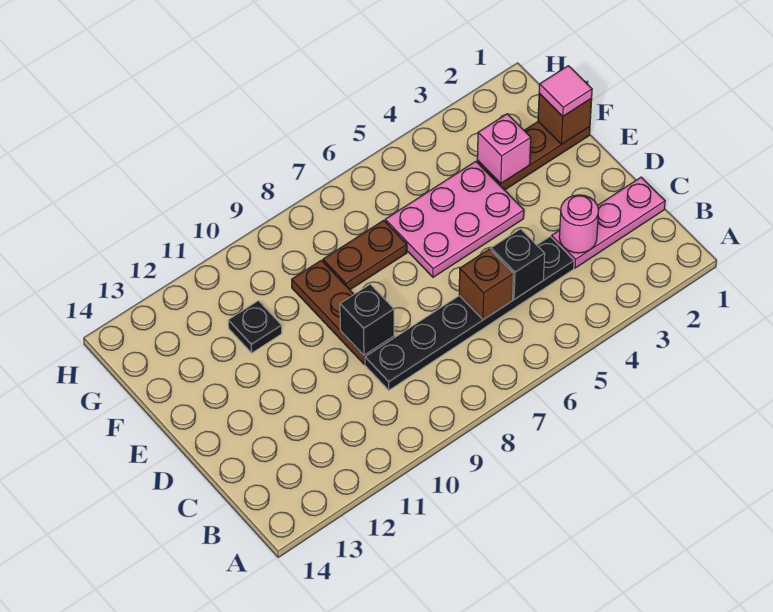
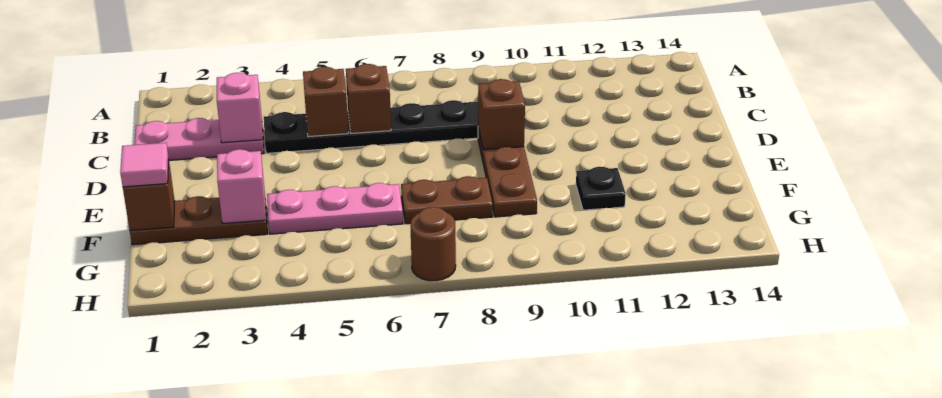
pink round brick C3 level 2 -> pink brick C3 level 2
black brick C5 level 2 -> brown brick C5 level 2
black brick D9 level 2 -> brown brick D9 level 2
pink plate E4:F6 level 1 -> pink plate F4:F6 level 1
none -> brown round brick H7 level 1

